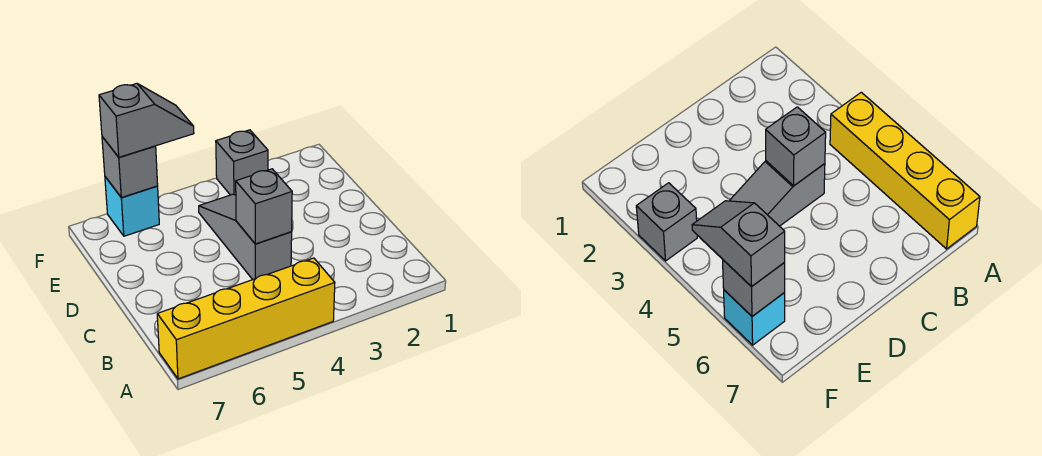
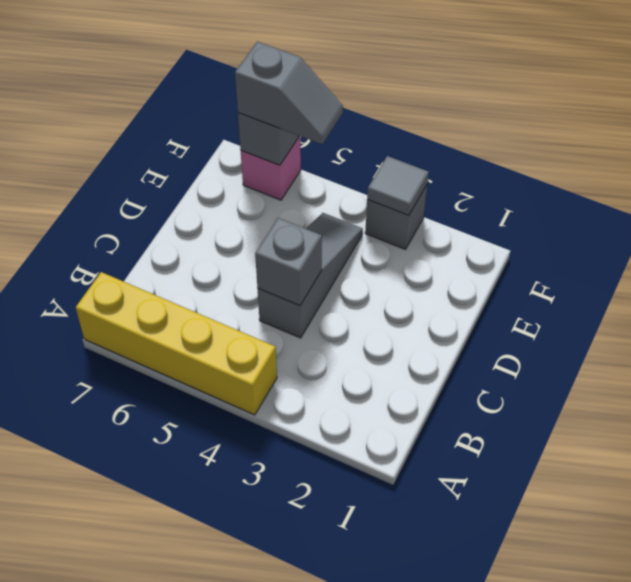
none -> grey tile F3 level 2
cyan brick F6 level 1 -> pink brick F6 level 1

